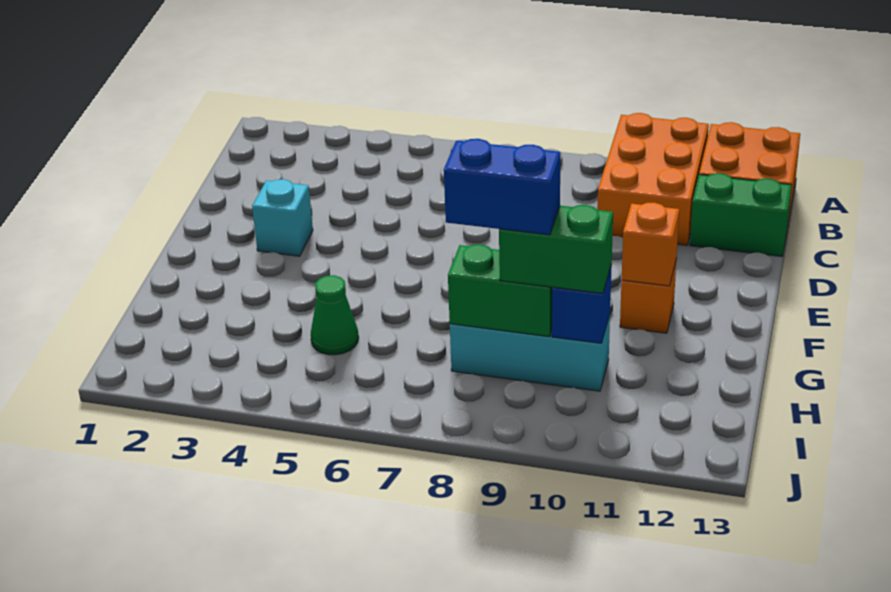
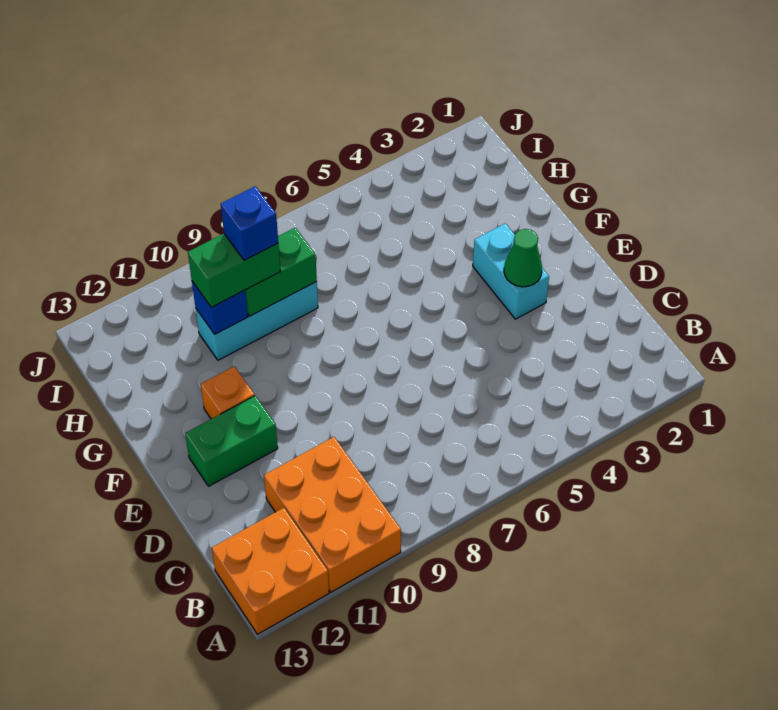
green brick C12:C13 level 1 -> green brick E11:E12 level 1
cyan brick E3 level 1 -> cyan brick E3:F3 level 1
orange brick F11 level 2 -> none
green cone H5 level 1 -> green cone E3 level 2
blue brick H8:H9 level 4 -> blue brick H9 level 4

